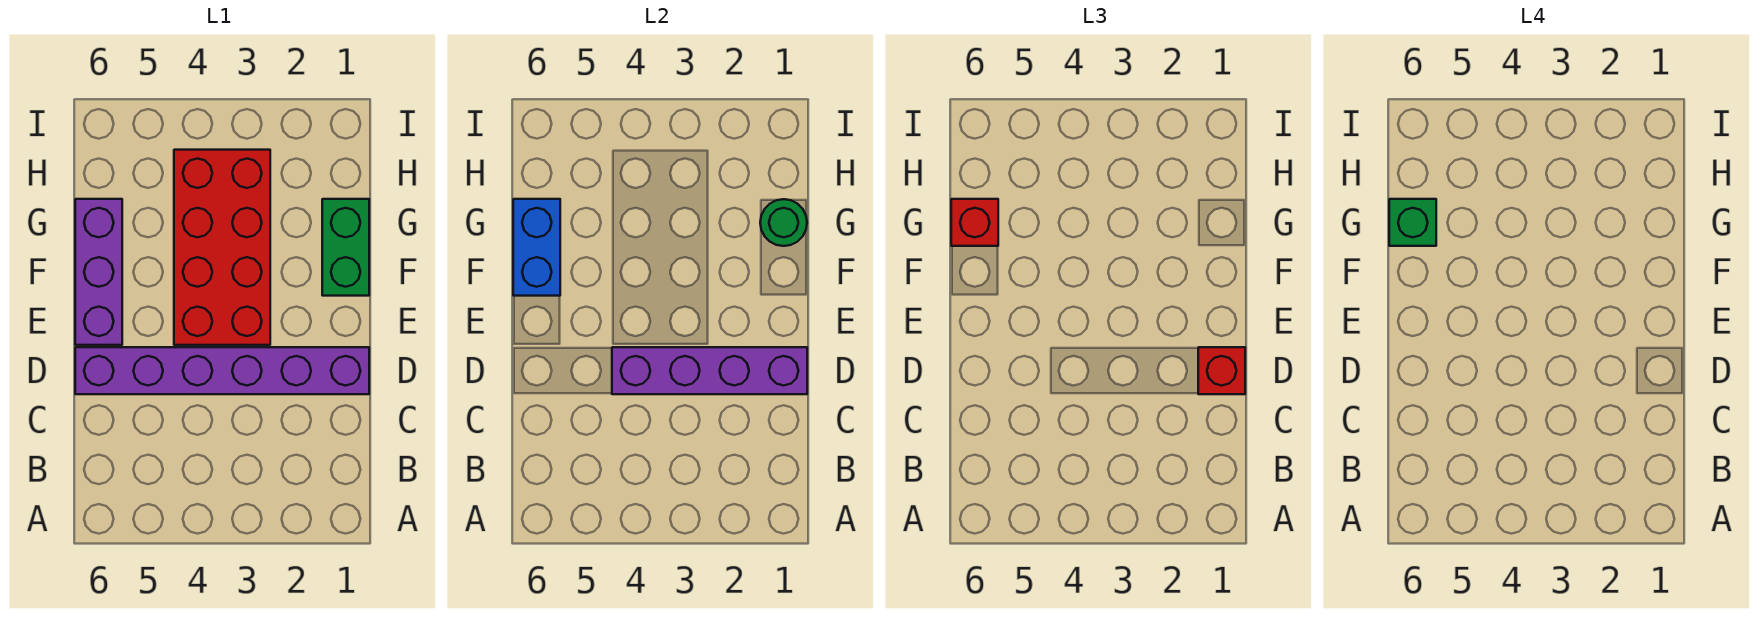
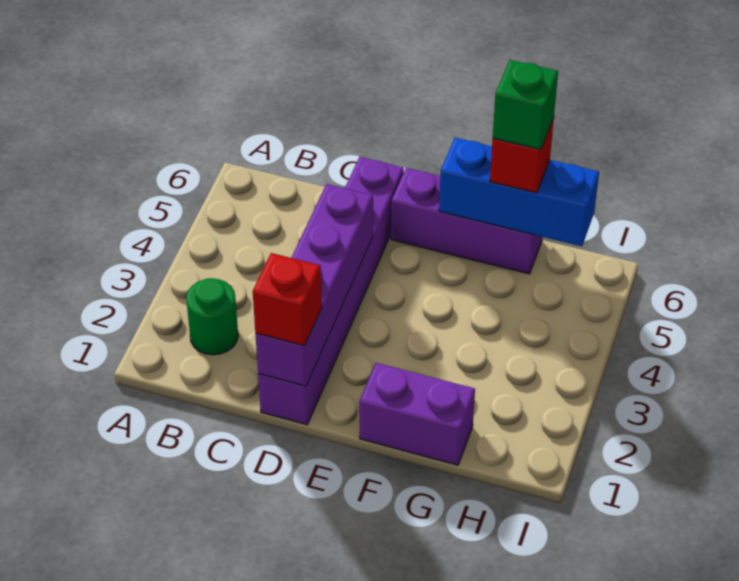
red brick E3:H4 level 1 -> none
green brick F1:G1 level 1 -> purple brick F1:G1 level 1
blue brick F6:G6 level 2 -> blue brick F6:H6 level 2
green round brick G1 level 2 -> green round brick B2 level 1

